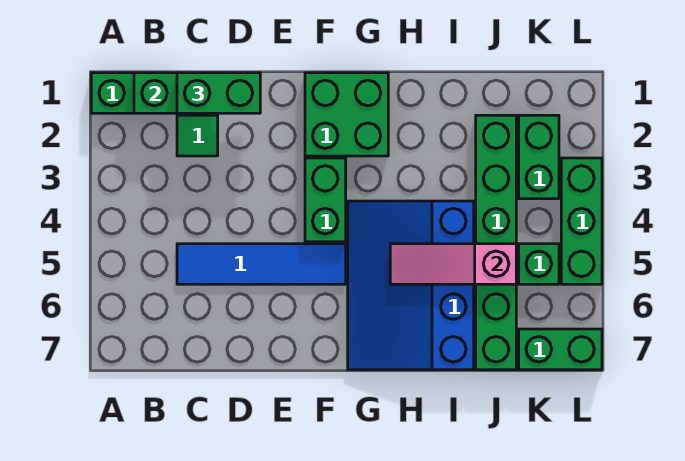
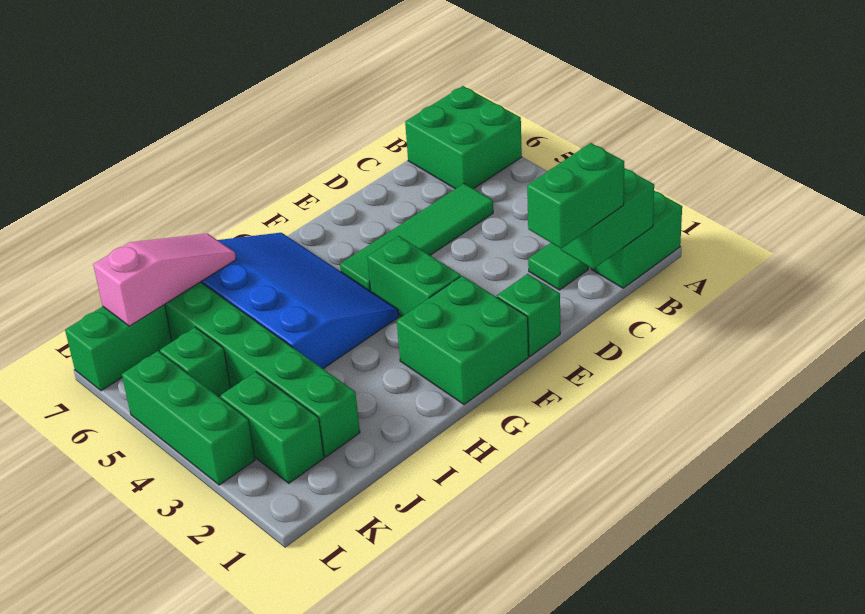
none -> green brick A6:B7 level 1
blue tile C5:F5 level 1 -> green tile C5:F5 level 1
none -> green brick E1 level 1
pink slope H5:J5 level 2 top J -> pink slope I7:K7 level 2 top K

